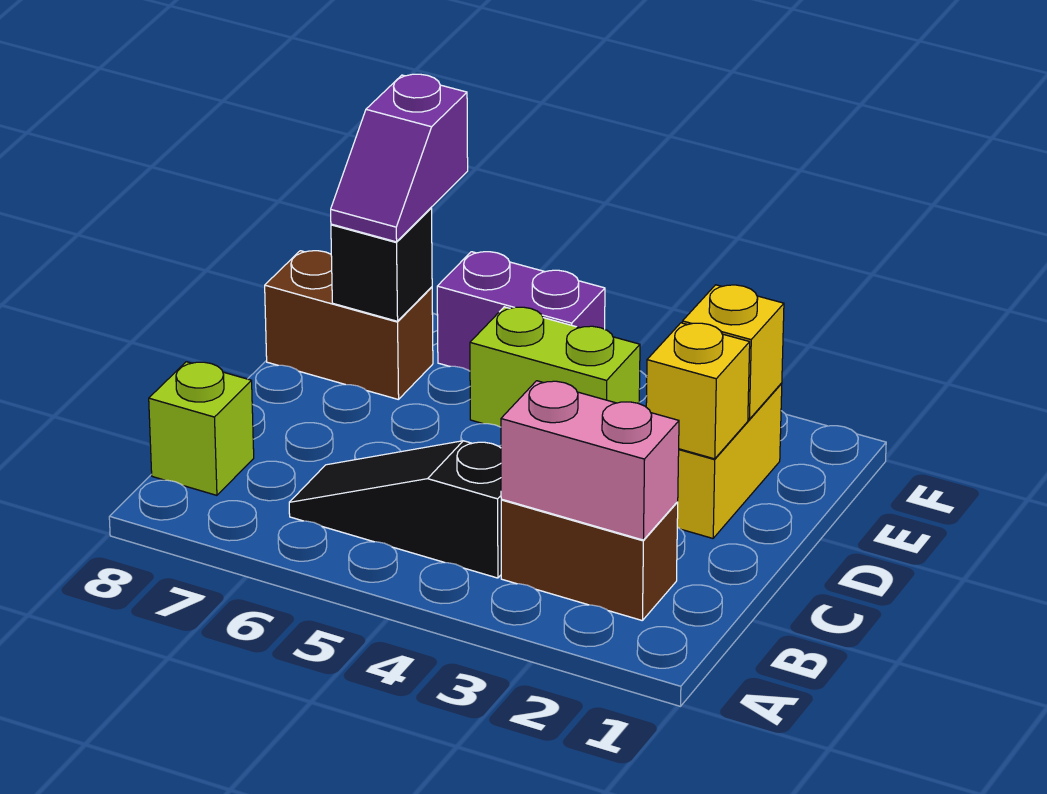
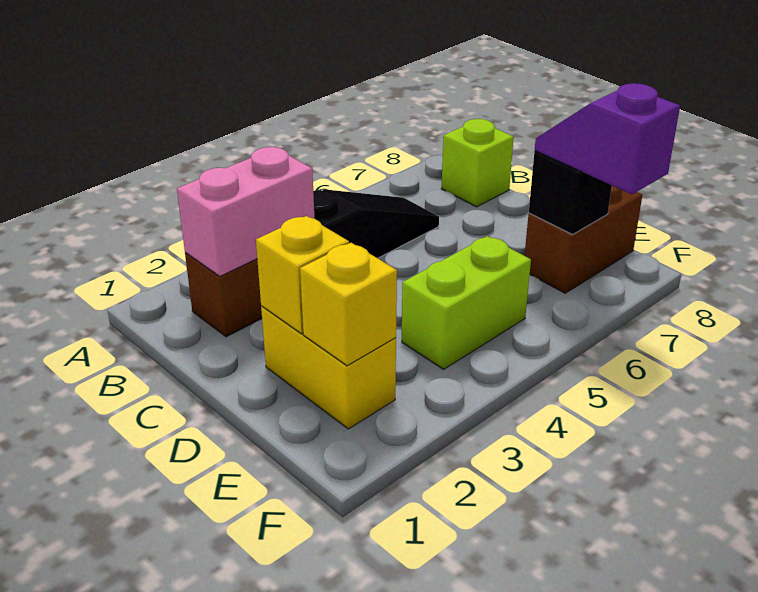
purple brick F5:F6 level 1 -> none

